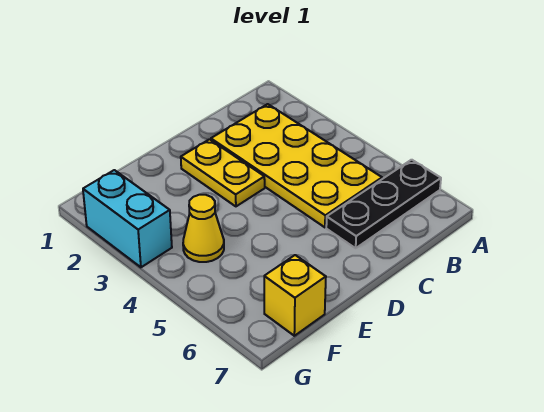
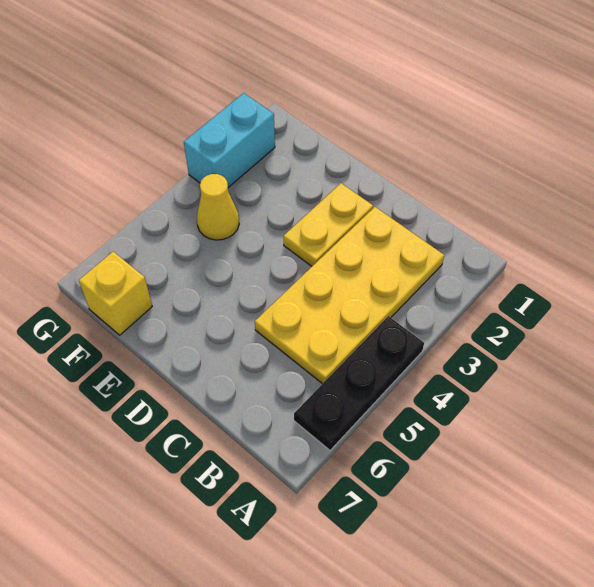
black plate A6:C6 level 1 -> black plate A4:A6 level 1

